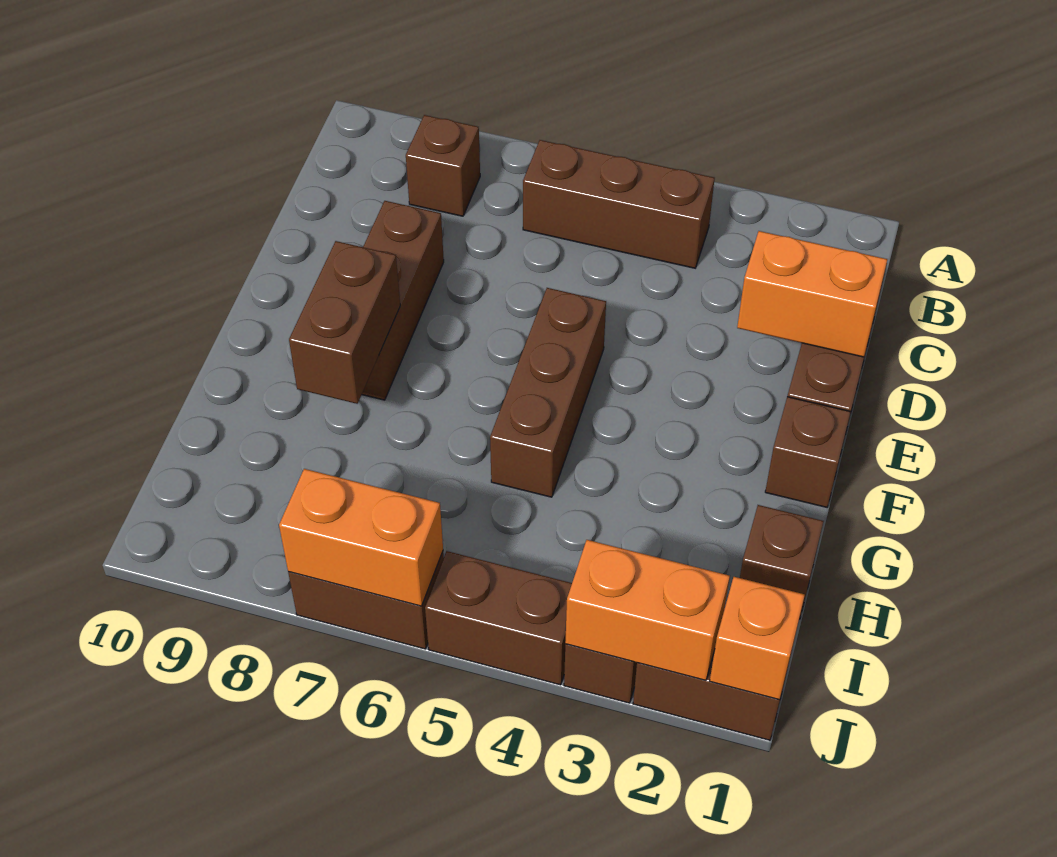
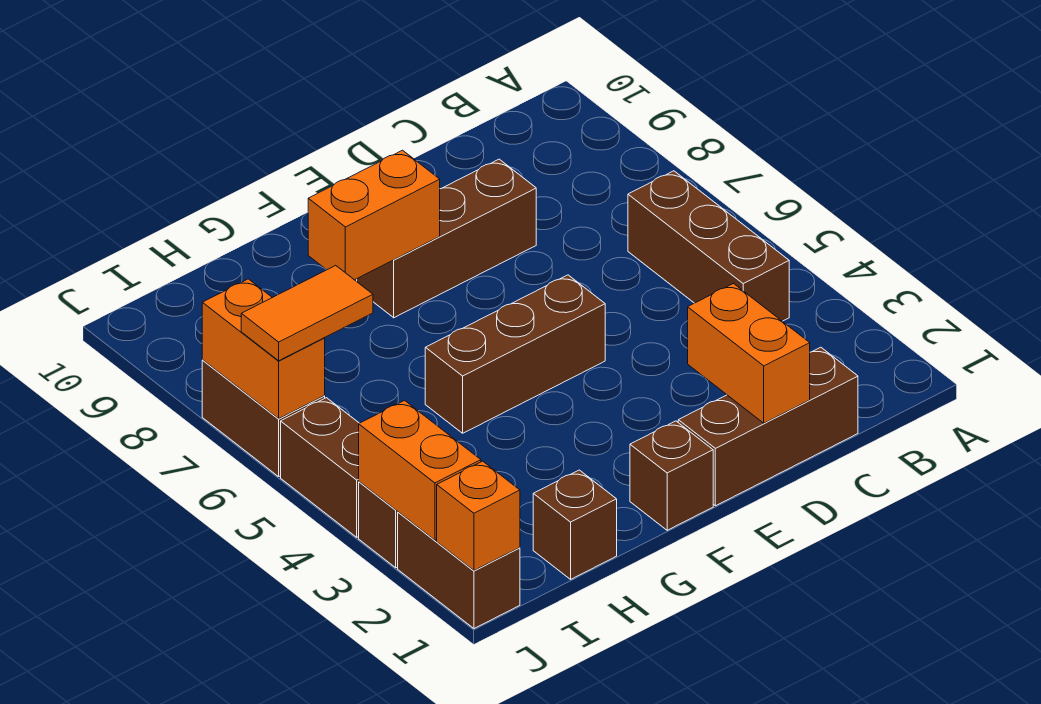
brown brick B8 level 1 -> none
brown brick F8:G8 level 2 -> orange brick F8:G8 level 2
none -> orange tile I6:J6 level 3

